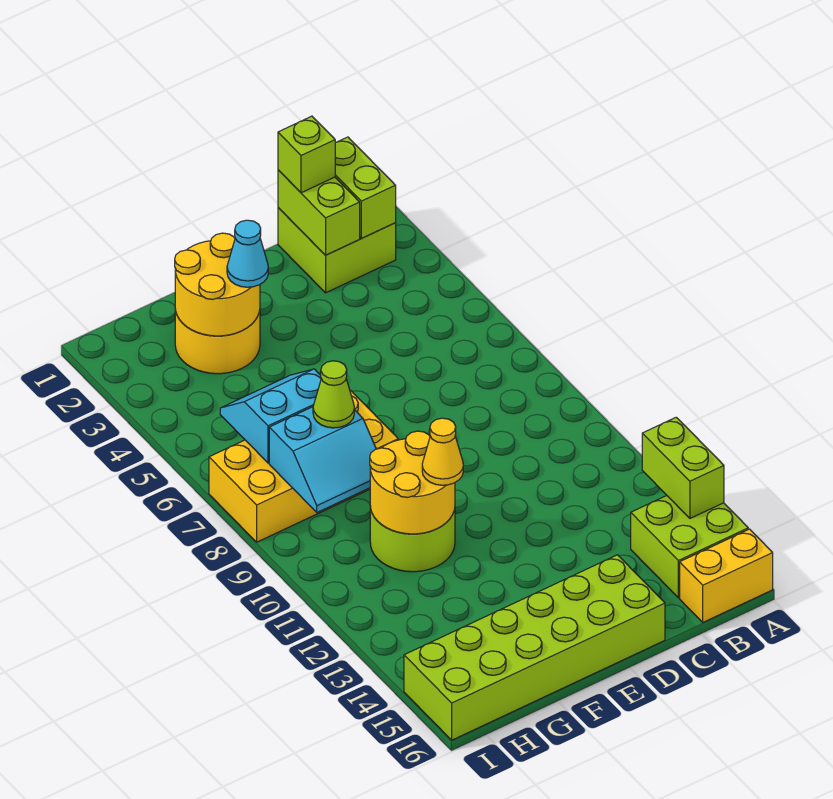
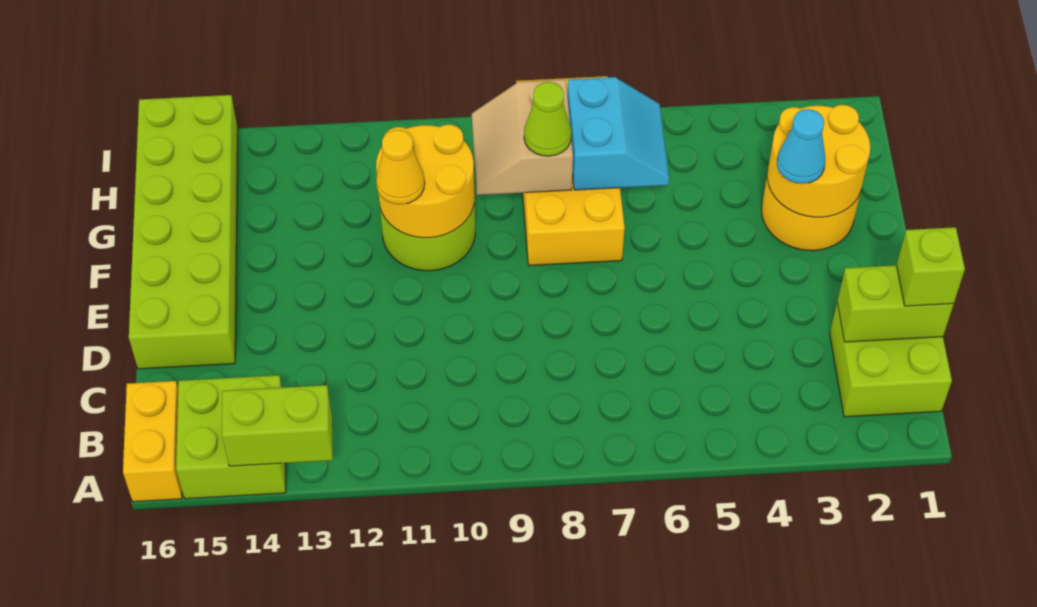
lime brick B1:B2 level 2 -> none
cyan slope G8:H9 level 2 top 8 -> tan slope G8:H9 level 2 top 8

